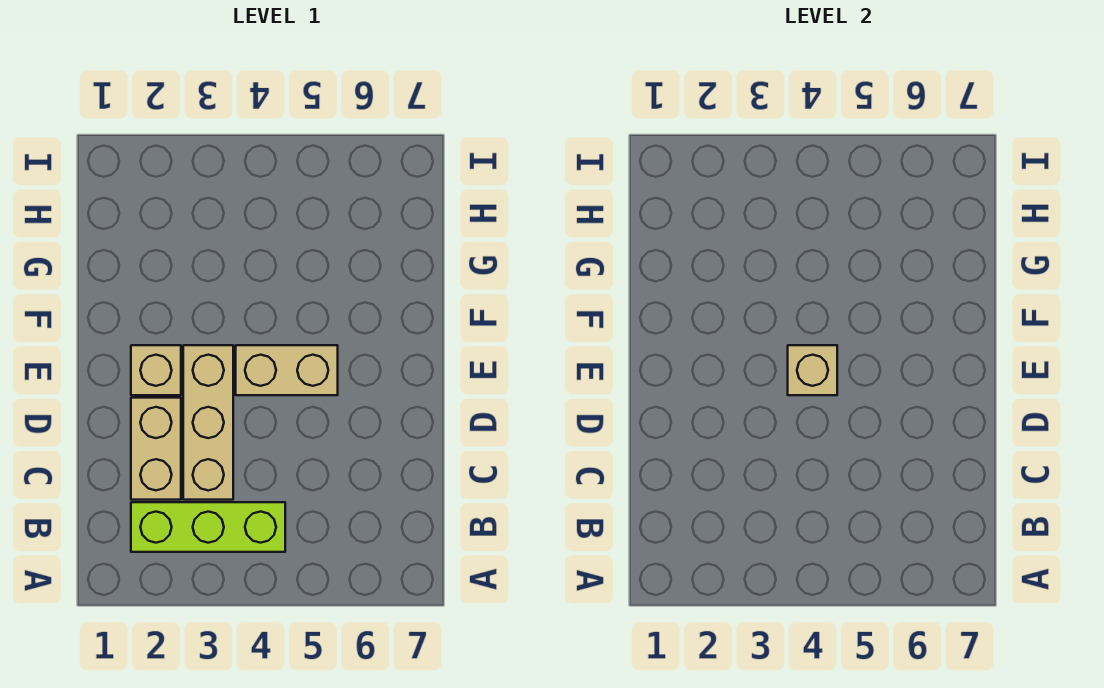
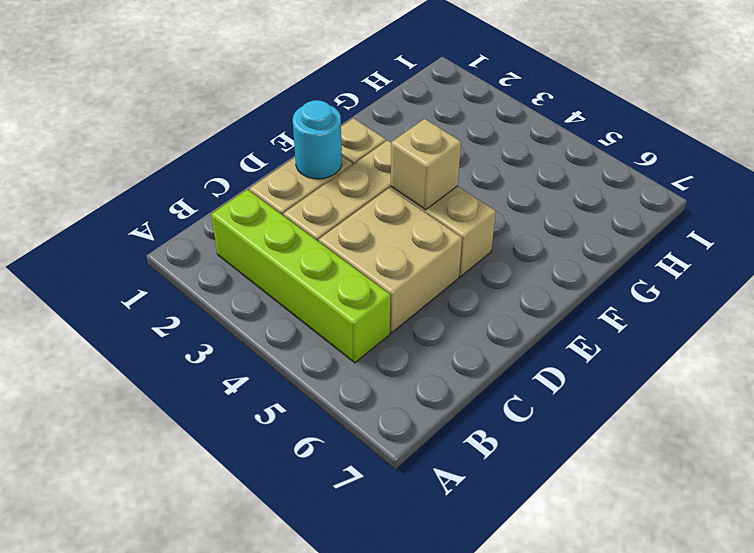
lime brick B2:B4 level 1 -> lime brick B2:B5 level 1
none -> tan brick C4:D5 level 1
none -> cyan round brick D2 level 2

